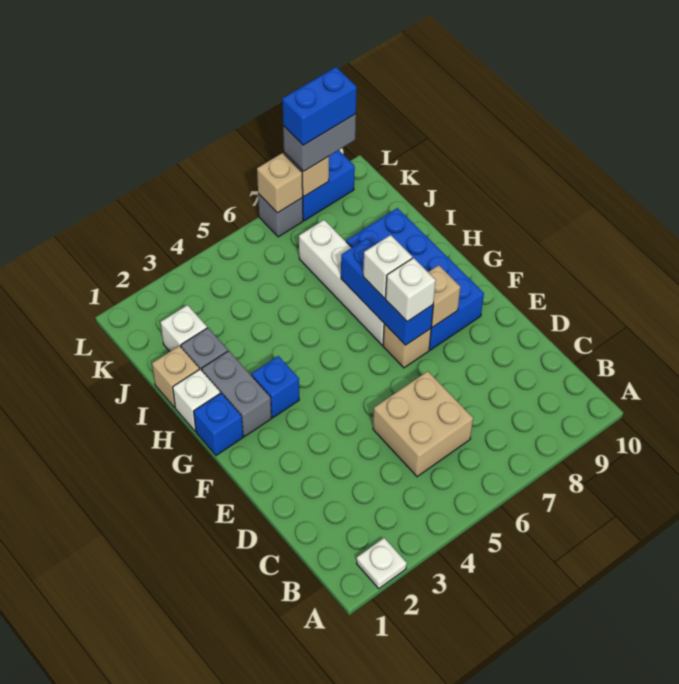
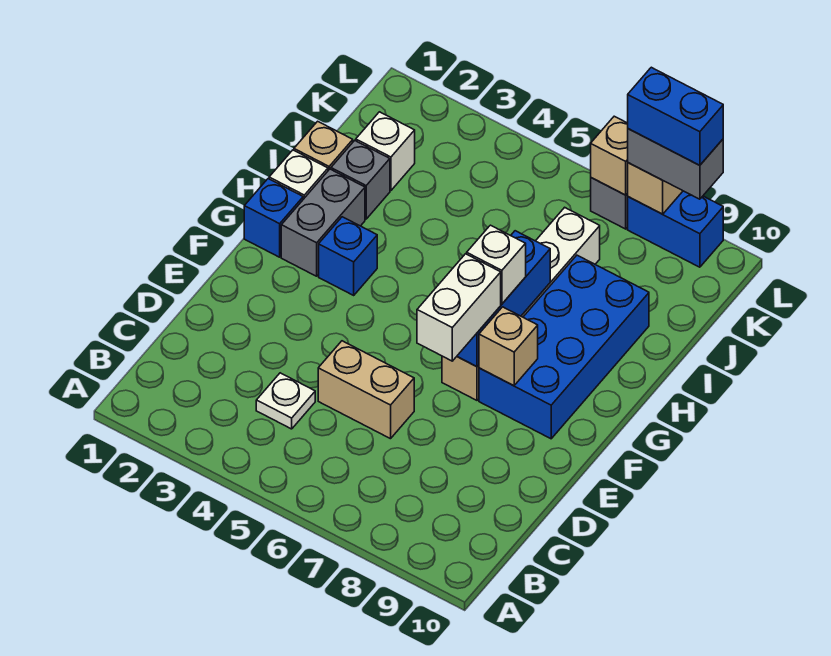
white plate A2 level 1 -> white plate C4 level 1
tan brick C5:D6 level 1 -> tan brick D5:D6 level 1
white brick F7 level 3 -> white brick E7:F7 level 3

